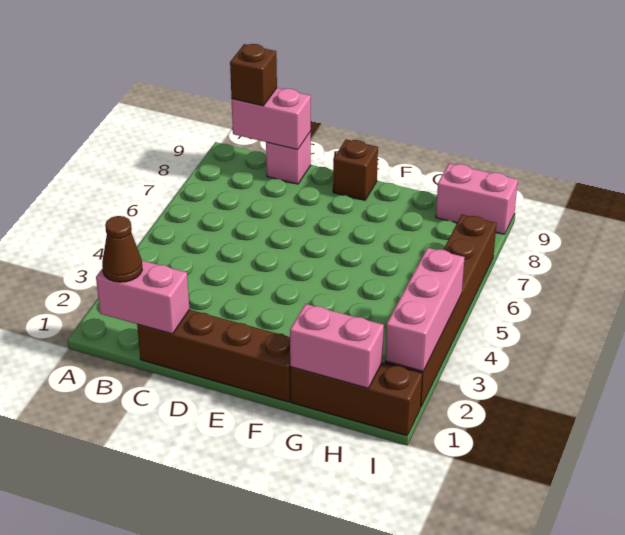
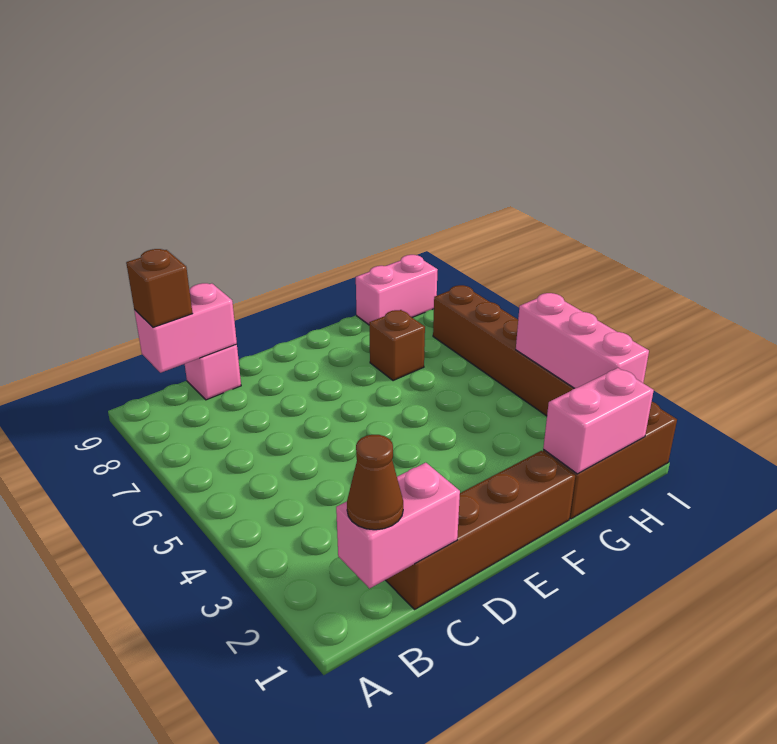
brown brick E9 level 1 -> brown brick G7 level 1

